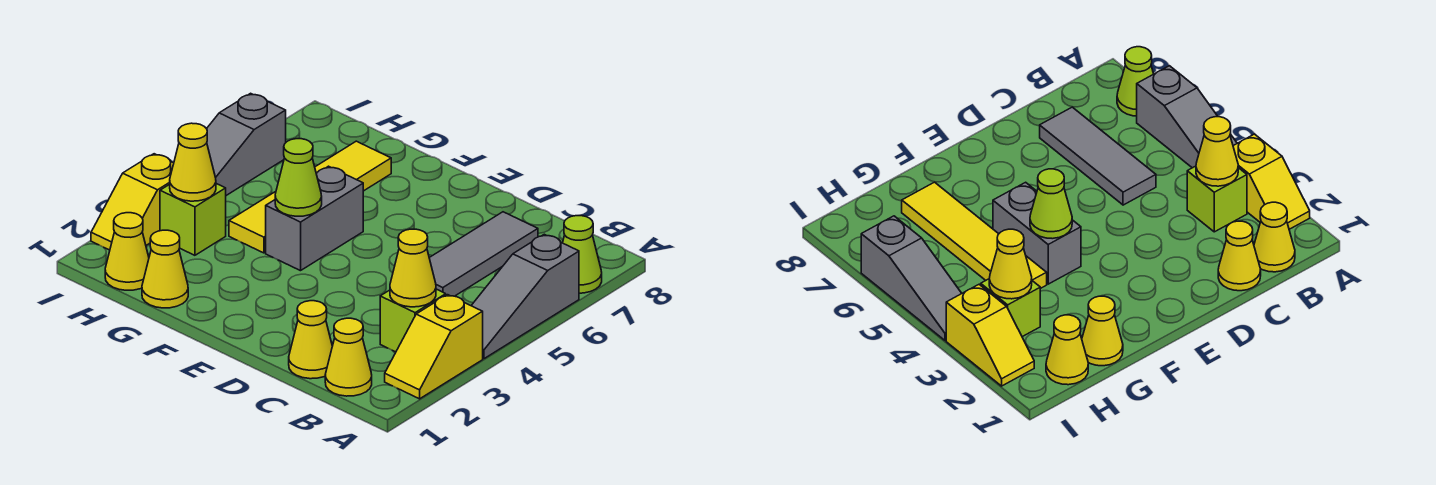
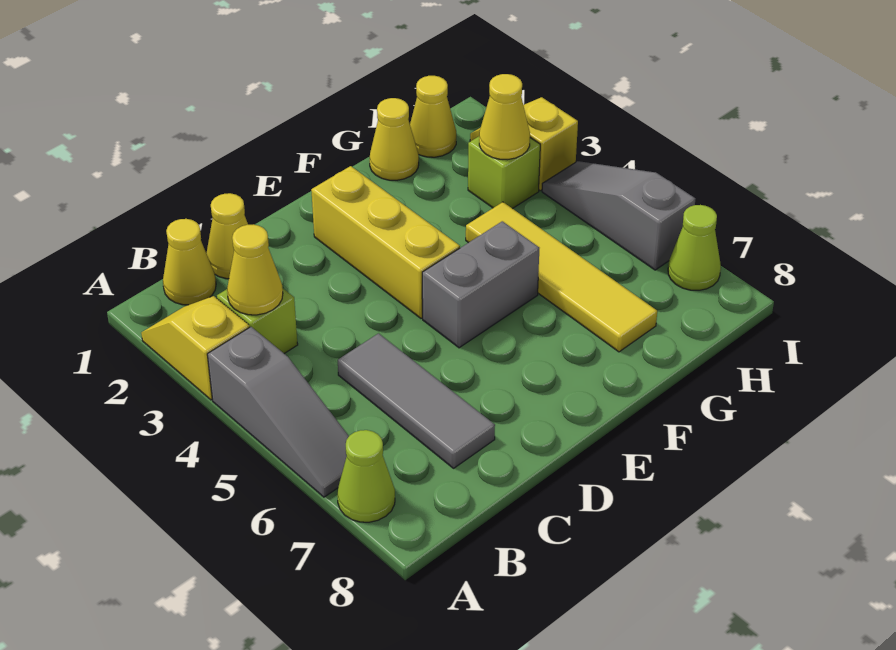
grey slope A4:A6 level 1 top 6 -> grey slope A4:A6 level 1 top 4
none -> yellow brick E2:E4 level 1
grey brick F4:F5 level 1 -> grey brick E5:F5 level 1
lime cone F4 level 2 -> lime cone I7 level 1

